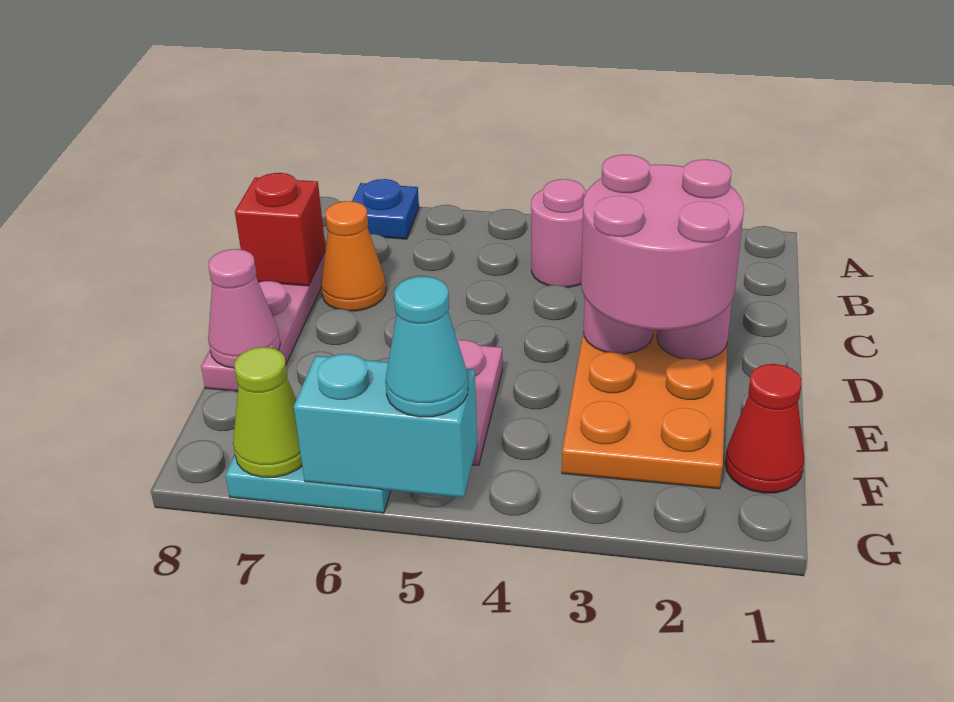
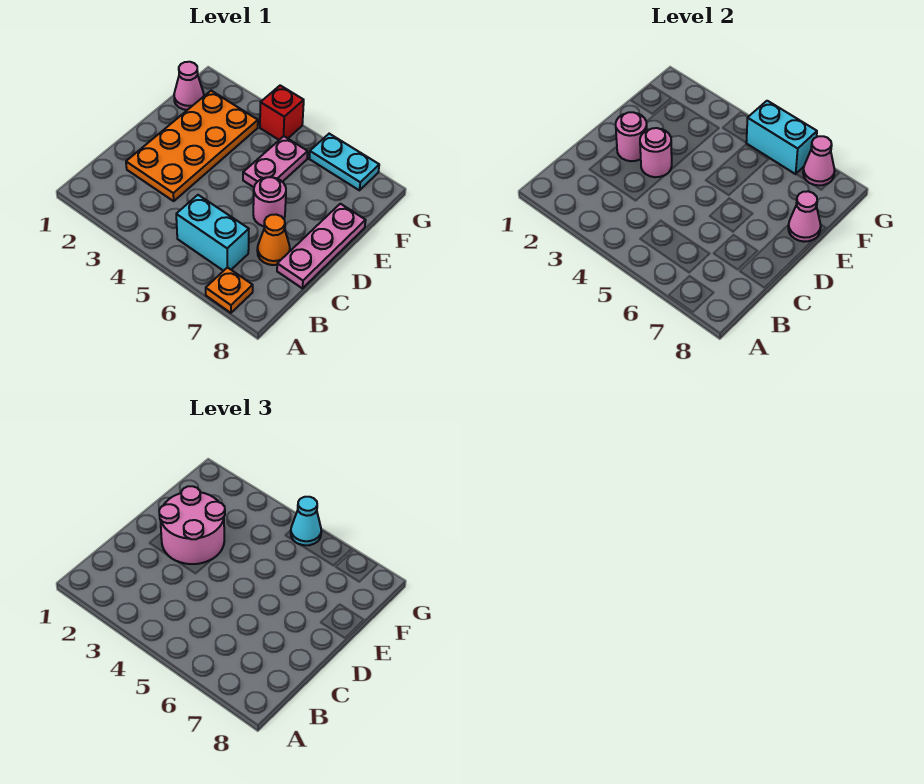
blue plate A7 level 1 -> orange plate A7 level 1
pink round brick B4 level 1 -> pink round brick D6 level 1
none -> cyan brick B5:B6 level 1
red brick C8 level 2 -> red brick G4 level 1
red cone F1 level 1 -> pink cone F1 level 1
lime cone G7 level 2 -> pink cone G7 level 2

